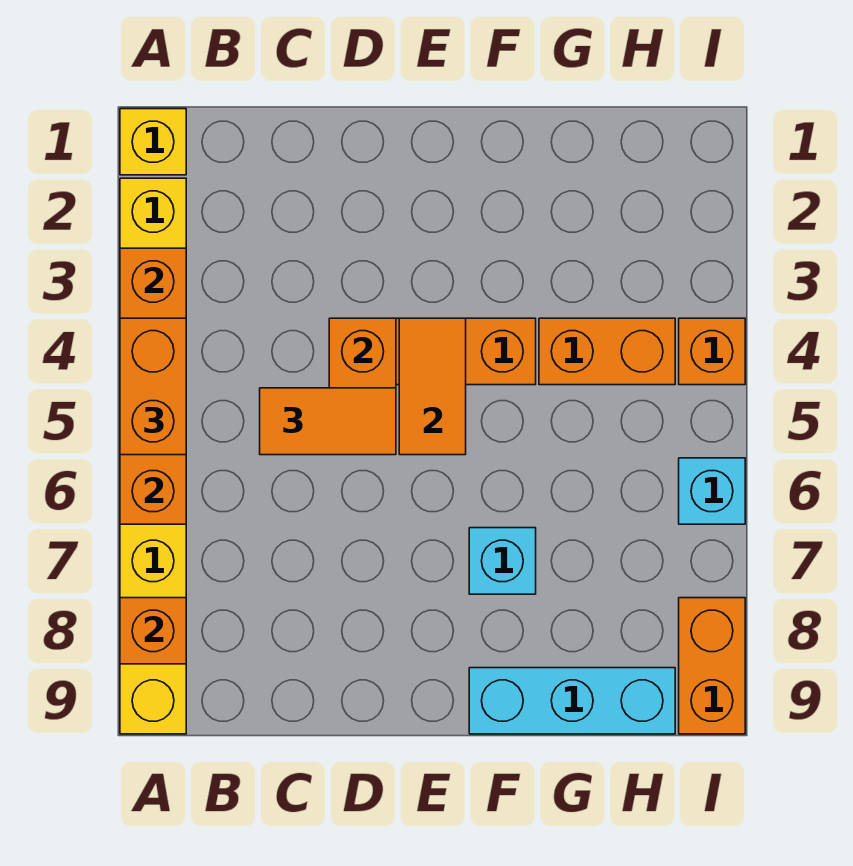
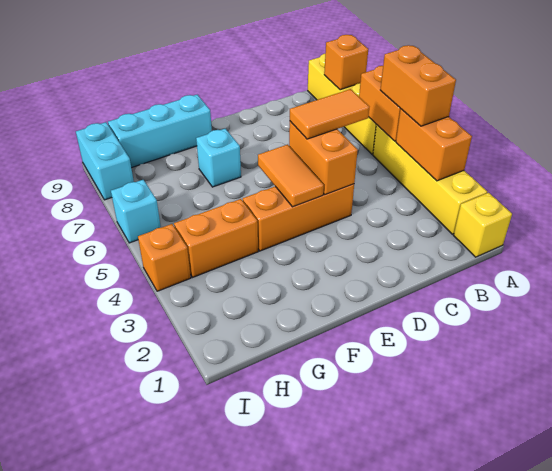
orange brick I8:I9 level 1 -> cyan brick I8:I9 level 1

